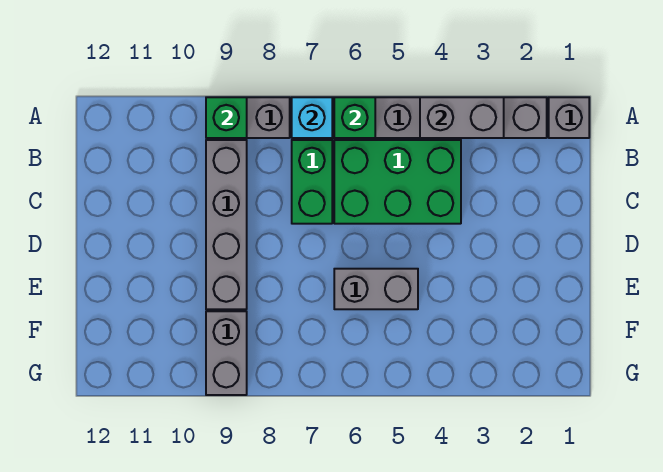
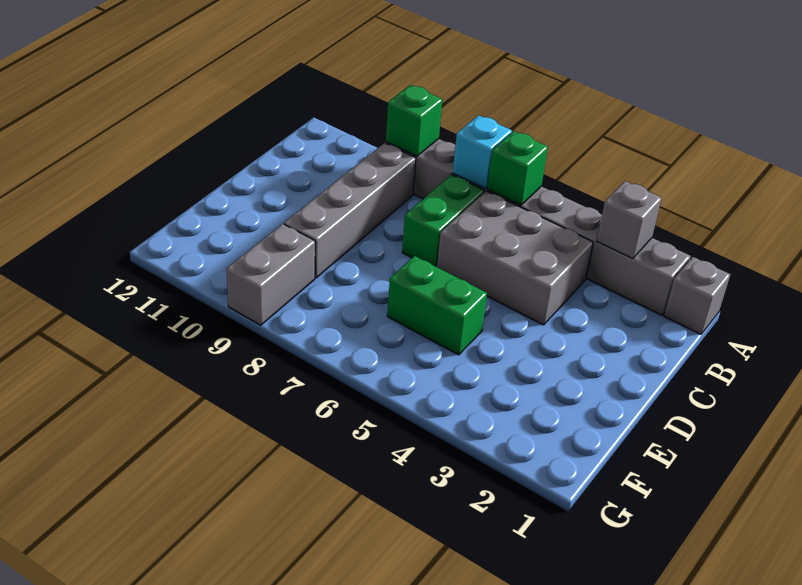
grey brick A3:A4 level 2 -> grey brick A3 level 2
green brick B4:C6 level 1 -> grey brick B4:C6 level 1
grey brick E5:E6 level 1 -> green brick E5:E6 level 1

